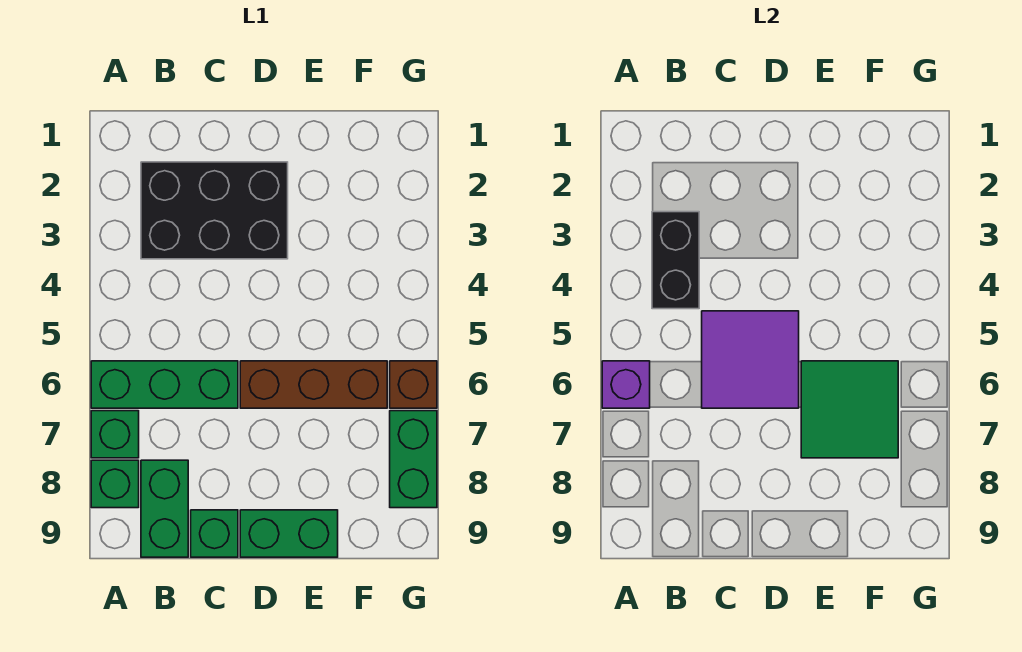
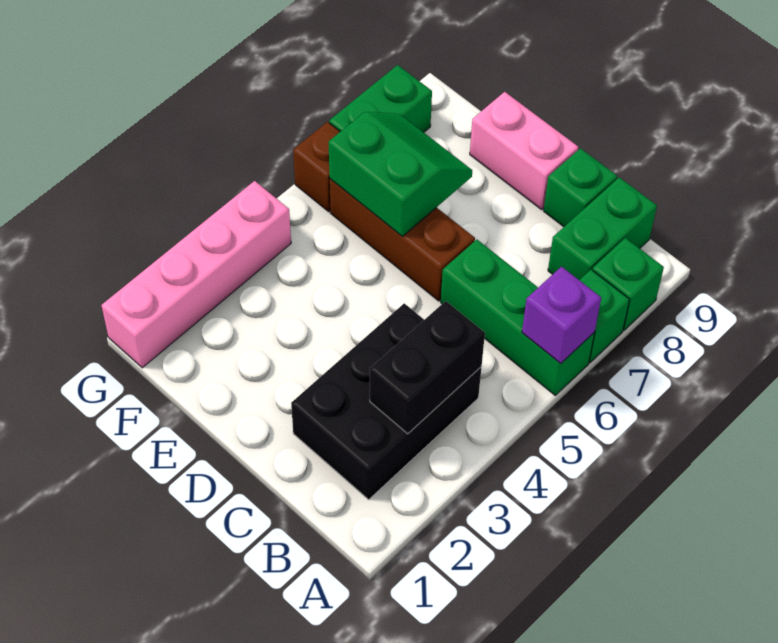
black brick B2:D3 level 1 -> black brick B2:C4 level 1
purple tile C5:D6 level 2 -> none
green brick D9:E9 level 1 -> pink brick D9:E9 level 1
green tile E6:F7 level 2 -> green slope E6:F7 level 2 top 6
none -> pink brick G1:G4 level 1

